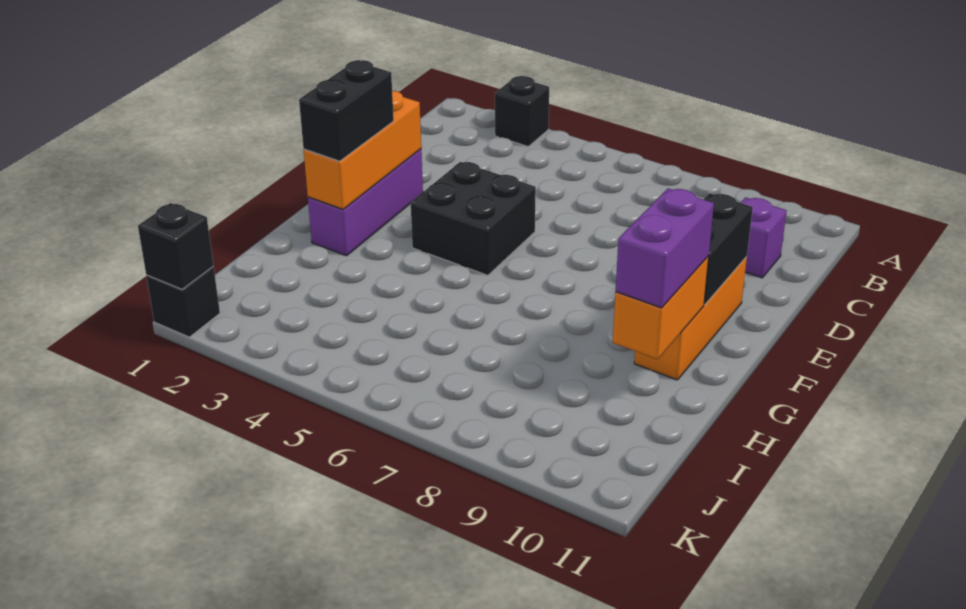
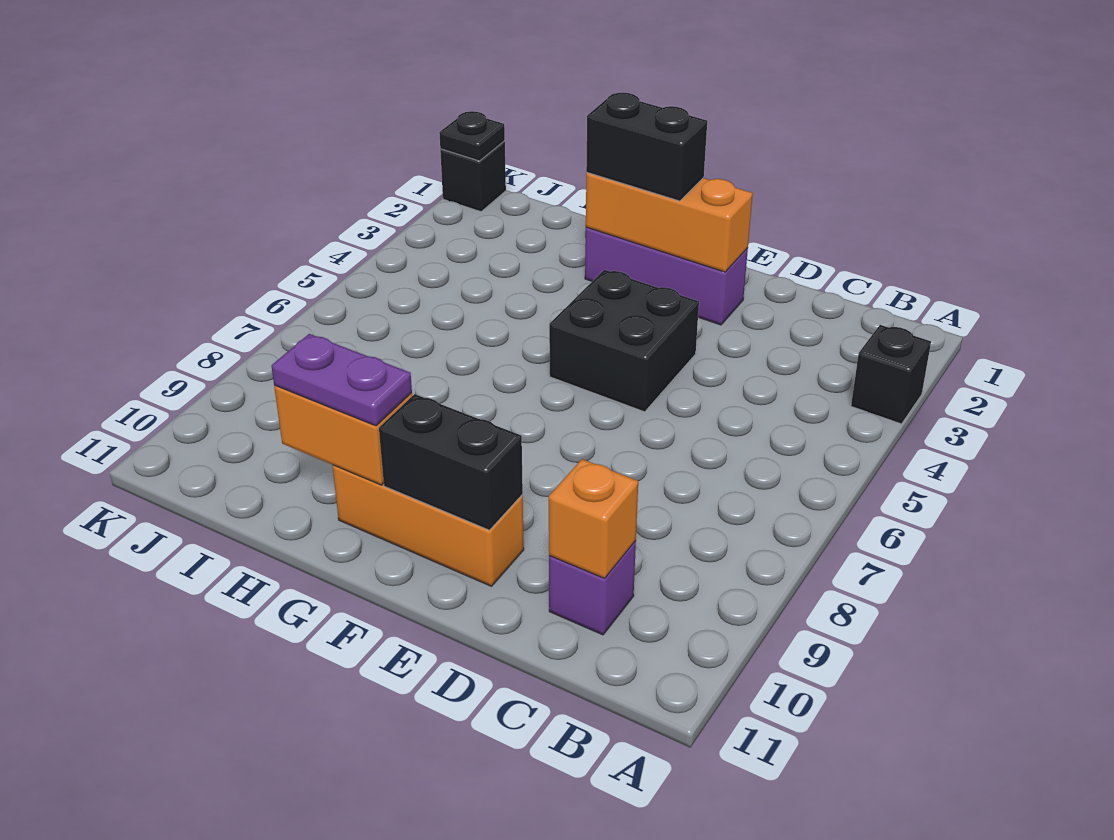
none -> orange brick C10 level 2
purple brick G10:H10 level 3 -> purple plate G10:H10 level 3
black brick K1 level 2 -> black plate K1 level 2

